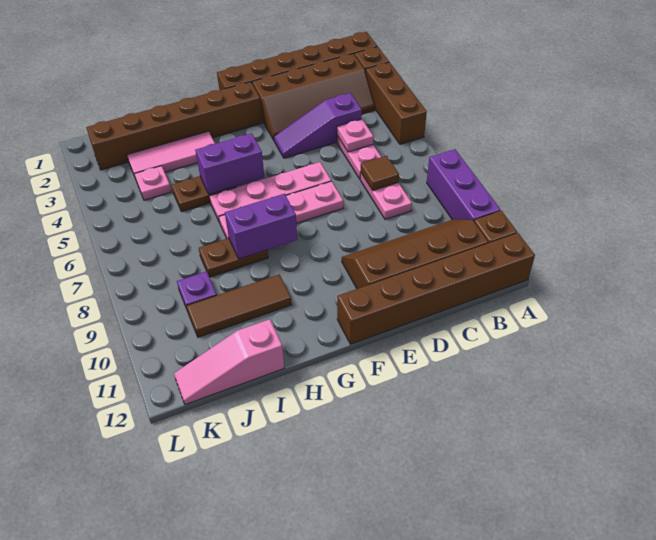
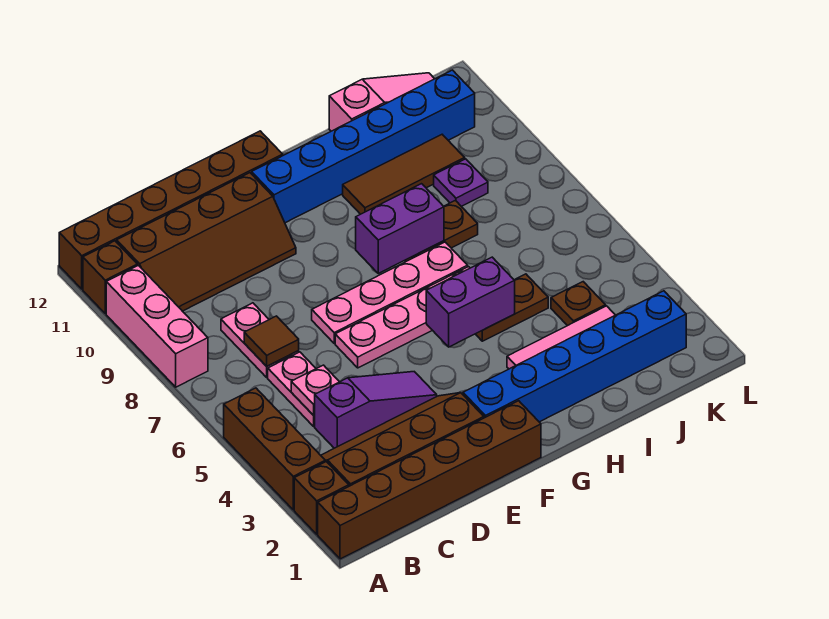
purple brick A8:A10 level 1 -> pink brick A8:A10 level 1
brown brick F2:K2 level 1 -> blue brick F2:K2 level 1
none -> blue brick F11:K11 level 1
pink plate J4 level 1 -> brown plate J4 level 1

